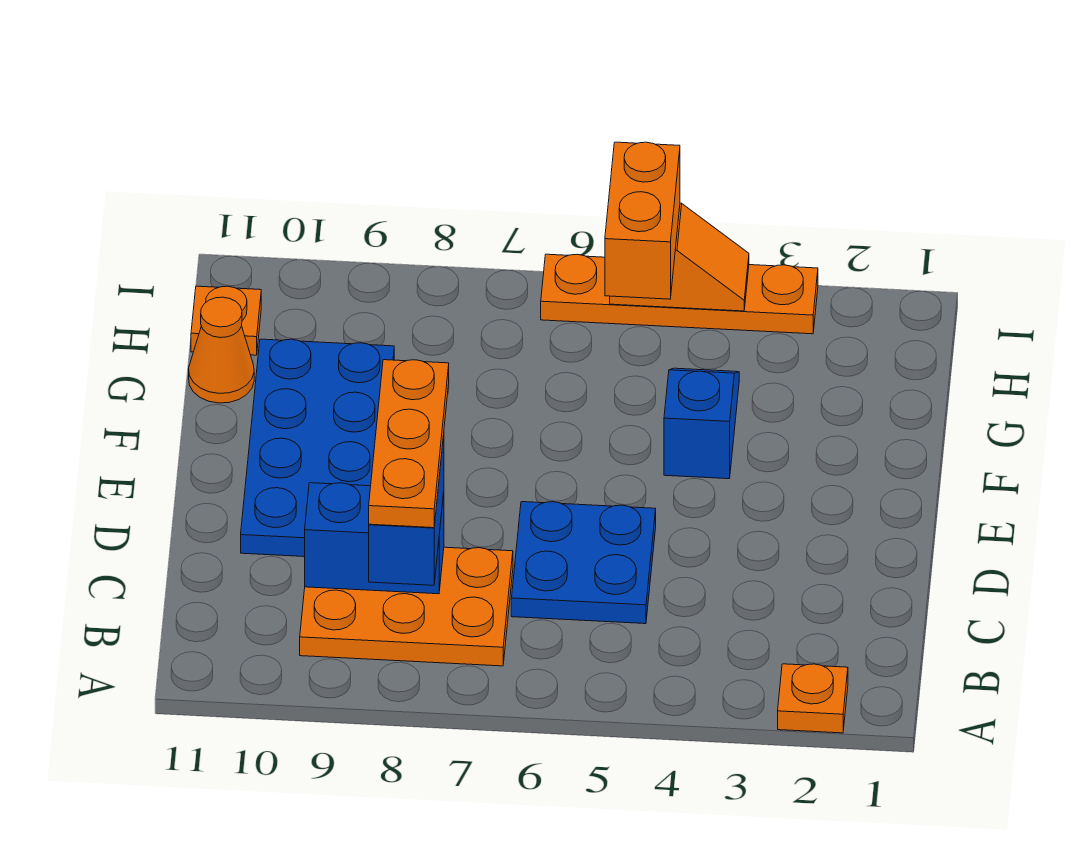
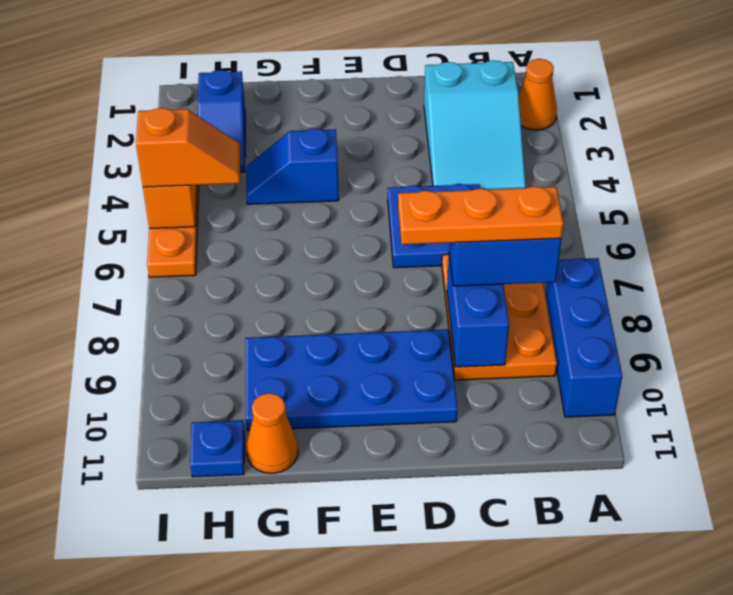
orange plate A2 level 1 -> orange cone A2 level 1
none -> blue brick A8:A10 level 1
none -> cyan slope B2:C4 level 1 top 2
none -> blue slope H2:H3 level 1 top 2
orange brick H5:I5 level 3 -> orange slope H5:I5 level 3 top I
orange plate H11 level 1 -> blue plate H11 level 1

